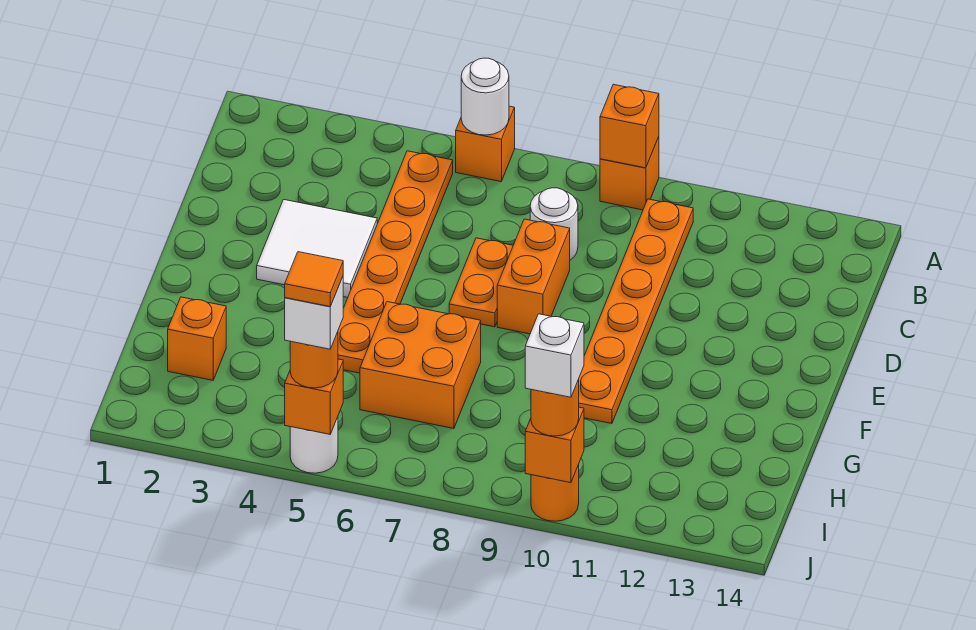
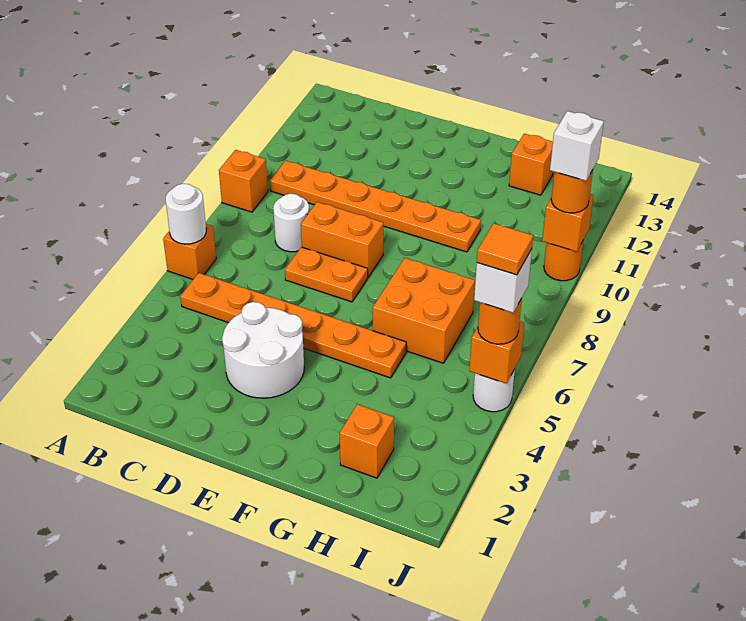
orange brick A9 level 2 -> orange brick H13 level 1
white tile D3:E4 level 1 -> white round brick D3:E4 level 1

